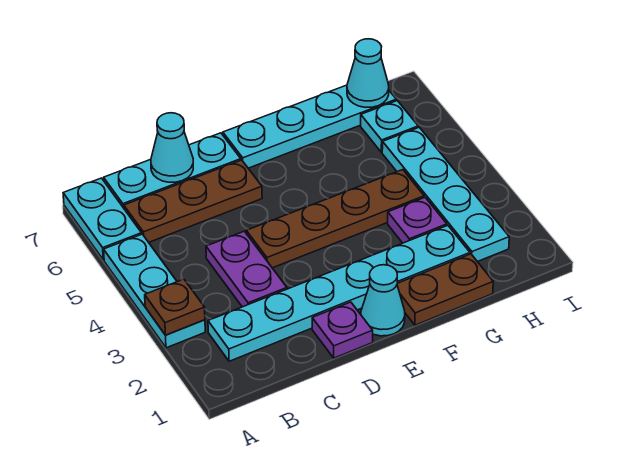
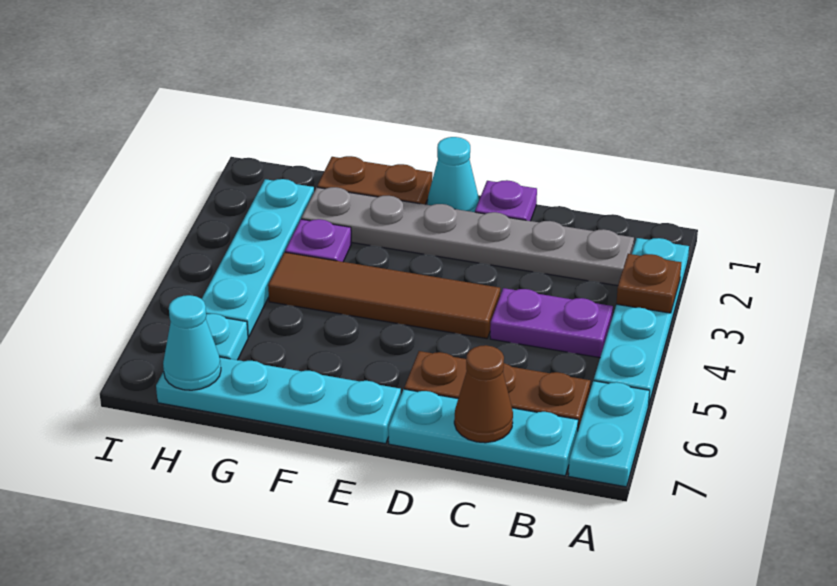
cyan plate A3:A5 level 1 -> cyan plate A2:A5 level 1
cyan plate B2:G2 level 1 -> grey plate B2:G2 level 1
purple plate C3:C4 level 1 -> purple plate B4:C4 level 1
cyan cone C7 level 2 -> brown cone C7 level 2
brown plate D4:G4 level 1 -> brown tile D4:G4 level 1

